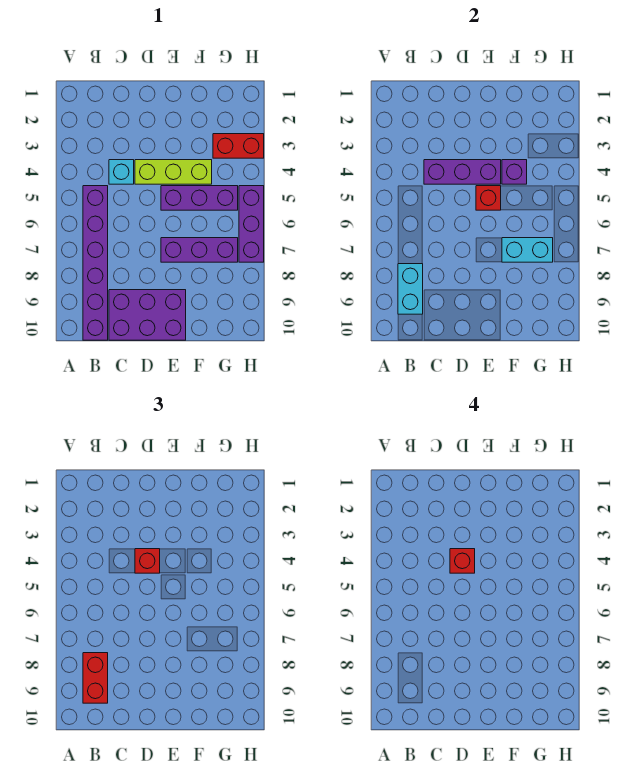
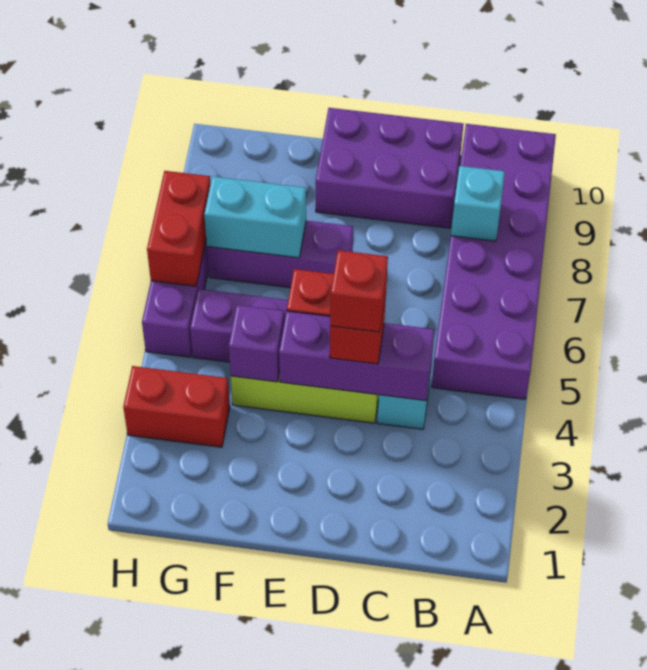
purple brick B5:B10 level 1 -> purple brick A5:B10 level 1
cyan brick B8:B9 level 2 -> cyan brick B8 level 2
red brick B8:B9 level 3 -> red brick H6:H7 level 2

